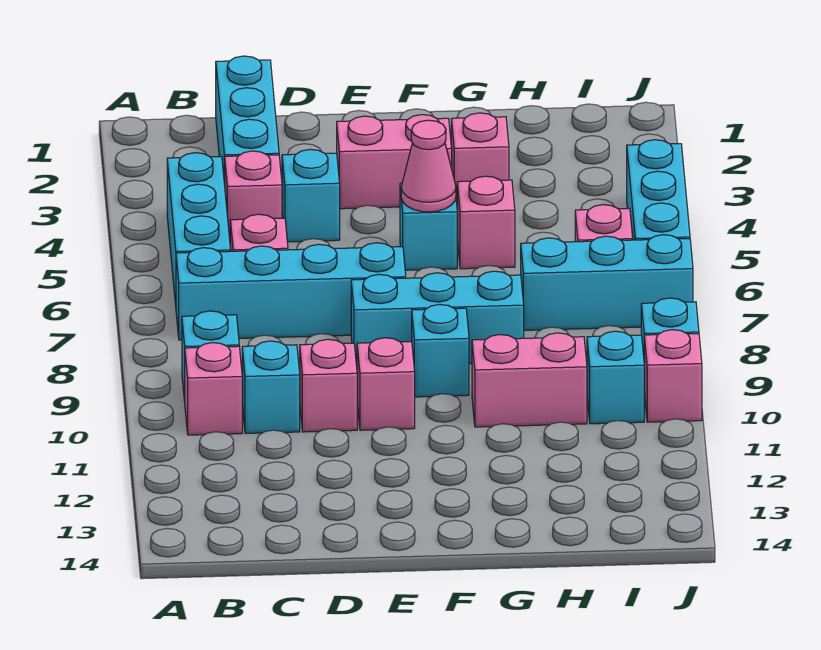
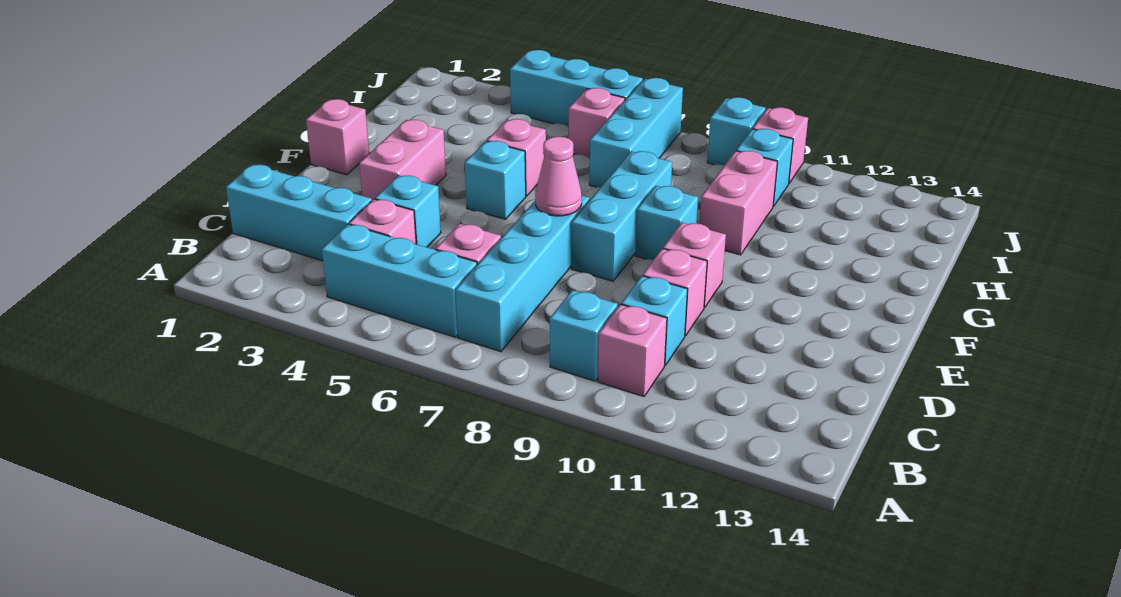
pink cone F5 level 2 -> pink cone E7 level 2
pink brick G3 level 1 -> pink brick F1 level 1

